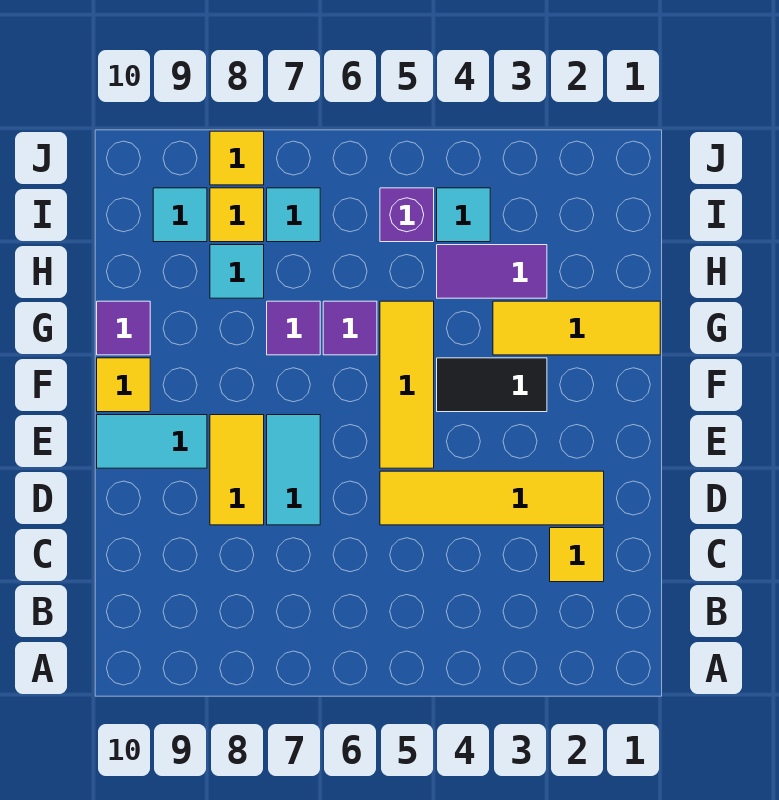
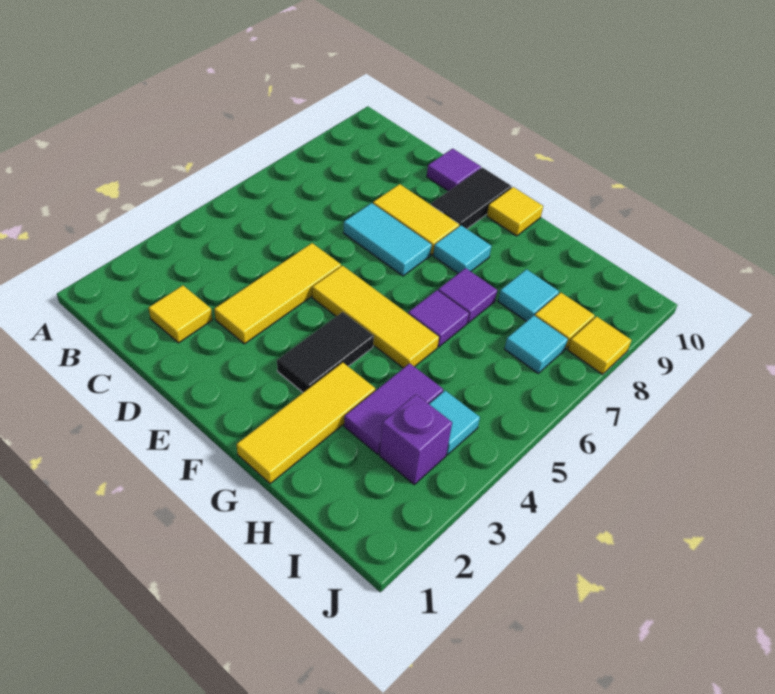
yellow tile D2:D5 level 1 -> yellow tile D3:D5 level 1
cyan tile E9:E10 level 1 -> black tile E9:E10 level 1
purple tile G10 level 1 -> purple tile D10 level 1
purple brick I5 level 1 -> purple brick I3 level 1
cyan tile I9 level 1 -> cyan tile F8 level 1

